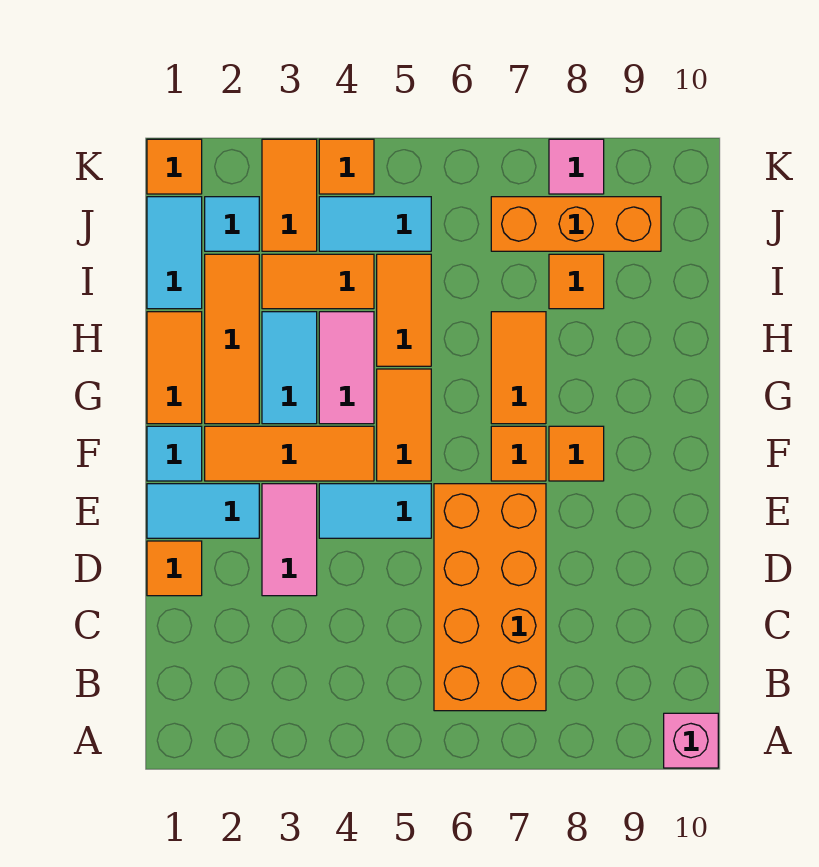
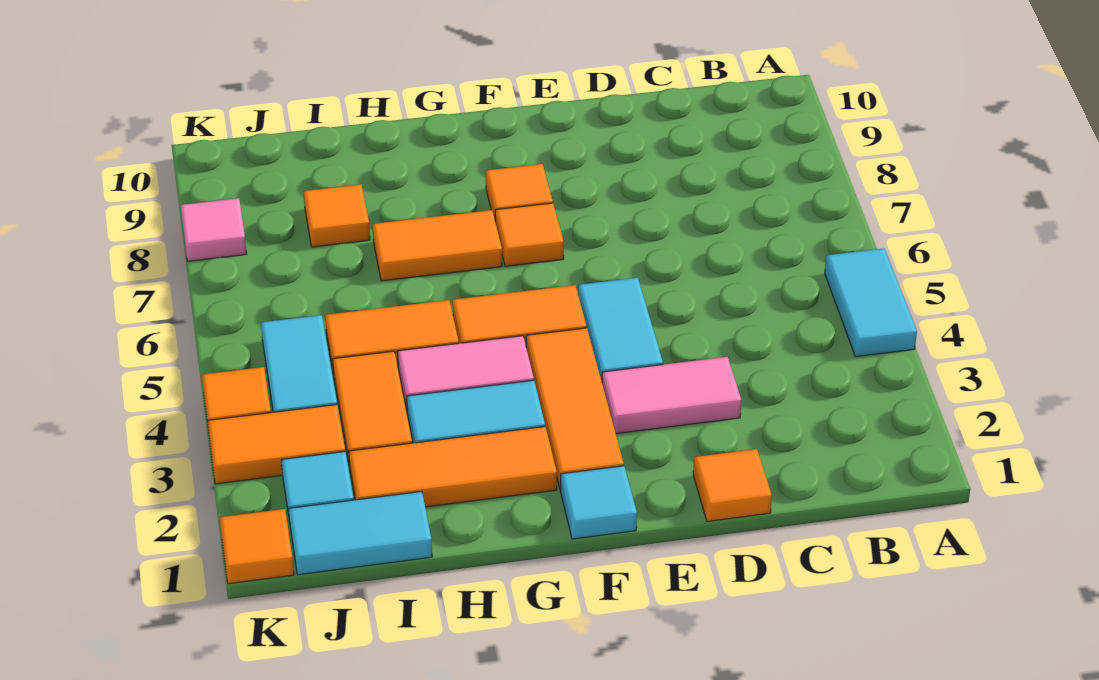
pink brick A10 level 1 -> none
orange brick B6:E7 level 1 -> none
cyan tile E1:E2 level 1 -> cyan tile A4:A5 level 1
orange tile G1:H1 level 1 -> none
orange brick J7:J9 level 1 -> none

